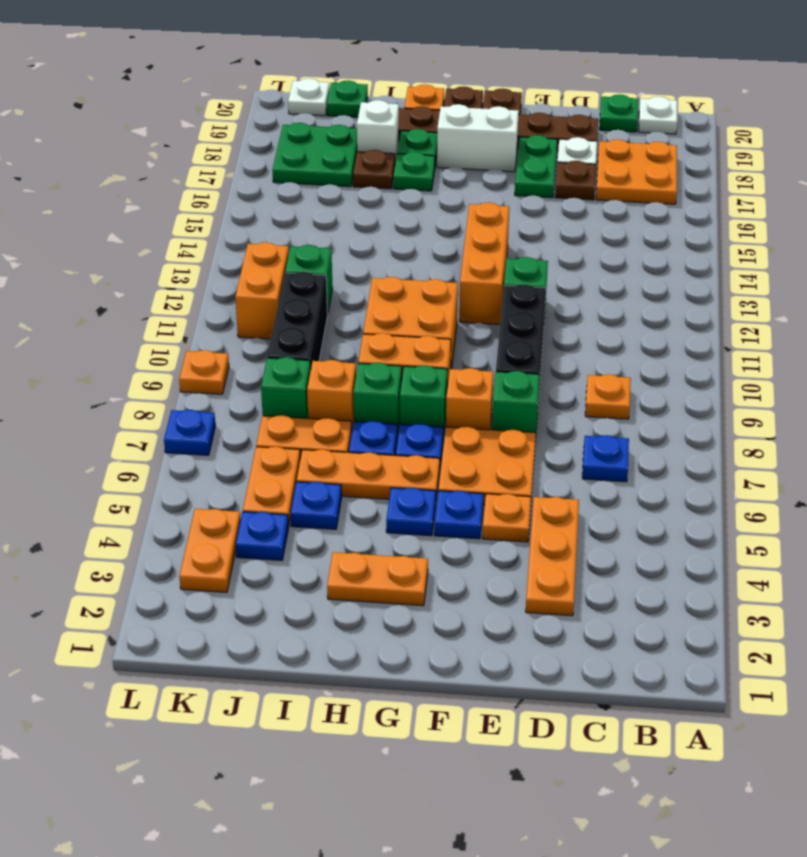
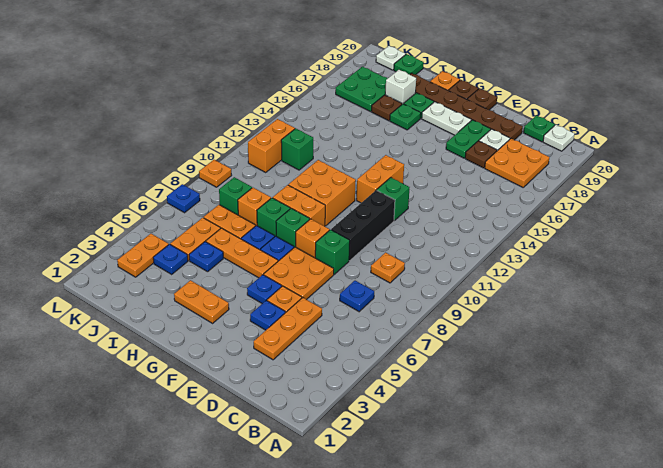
orange brick F12:F14 level 1 -> orange brick F12:F13 level 1
white brick F18:G18 level 1 -> white plate F18:G18 level 1
blue plate G5 level 1 -> blue plate E4 level 1
black brick J9:J11 level 1 -> none

